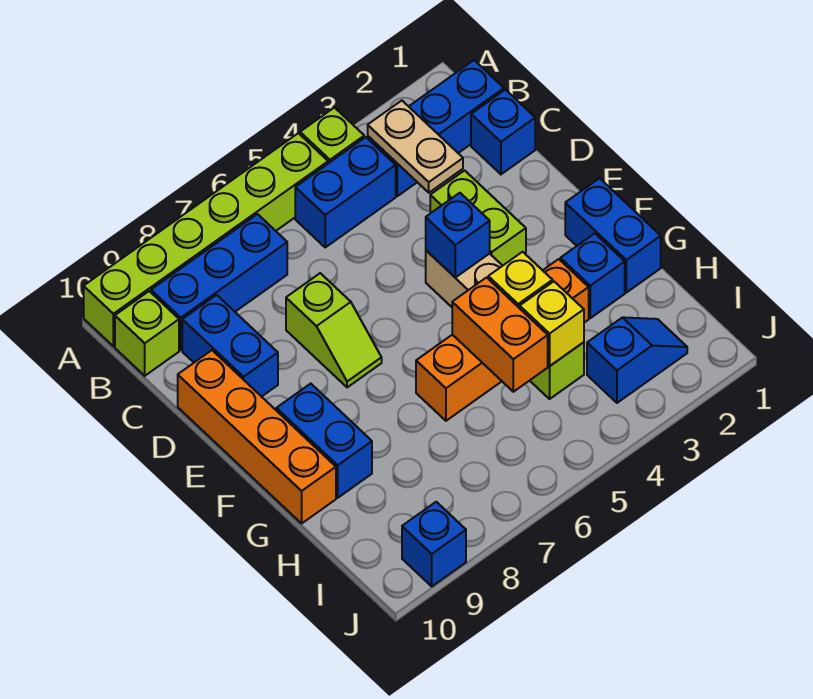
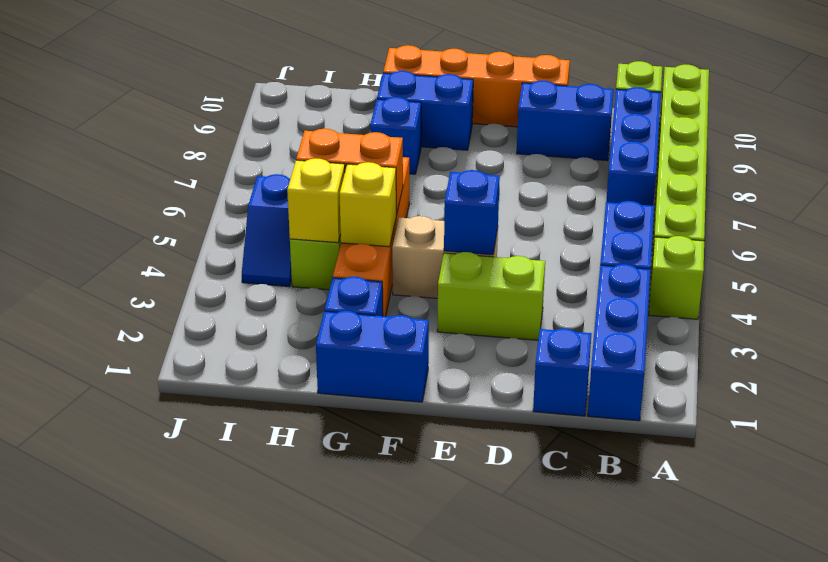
tan plate B3:C3 level 2 -> none
lime slope D7:E7 level 1 top D -> none
blue slope I2:I3 level 1 top 3 -> blue slope I4:I5 level 1 top 5
blue brick J9 level 1 -> blue brick G8 level 1

